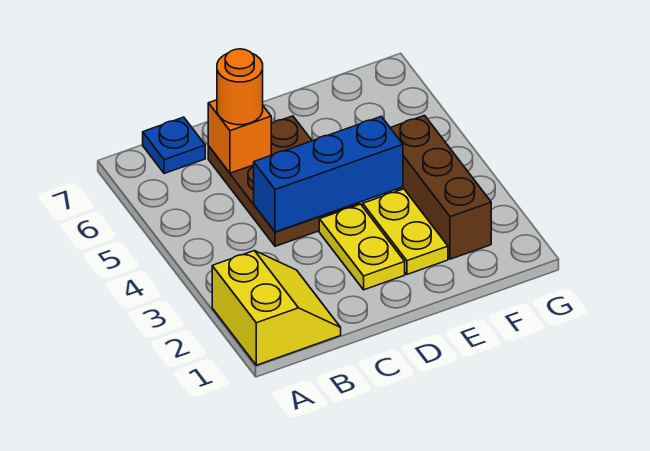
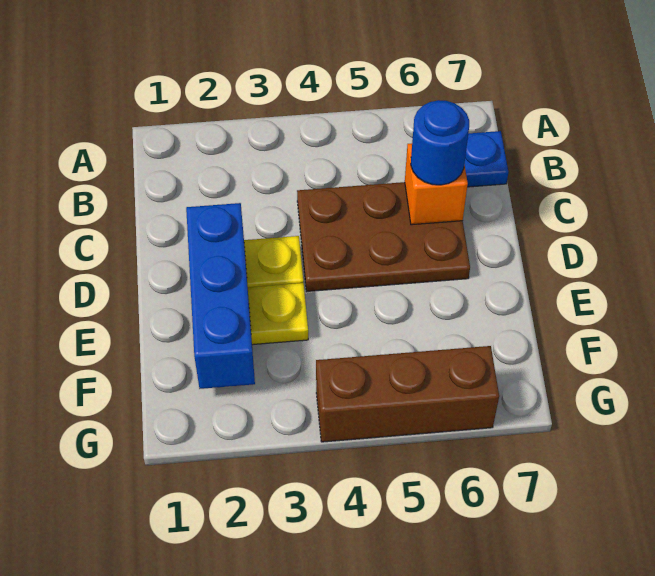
yellow slope A1:B2 level 1 top A -> none
blue brick C4:E4 level 2 -> blue brick D2:F2 level 2
orange round brick C6 level 3 -> blue round brick C6 level 3
brown brick F2:F4 level 1 -> brown brick G4:G6 level 1

